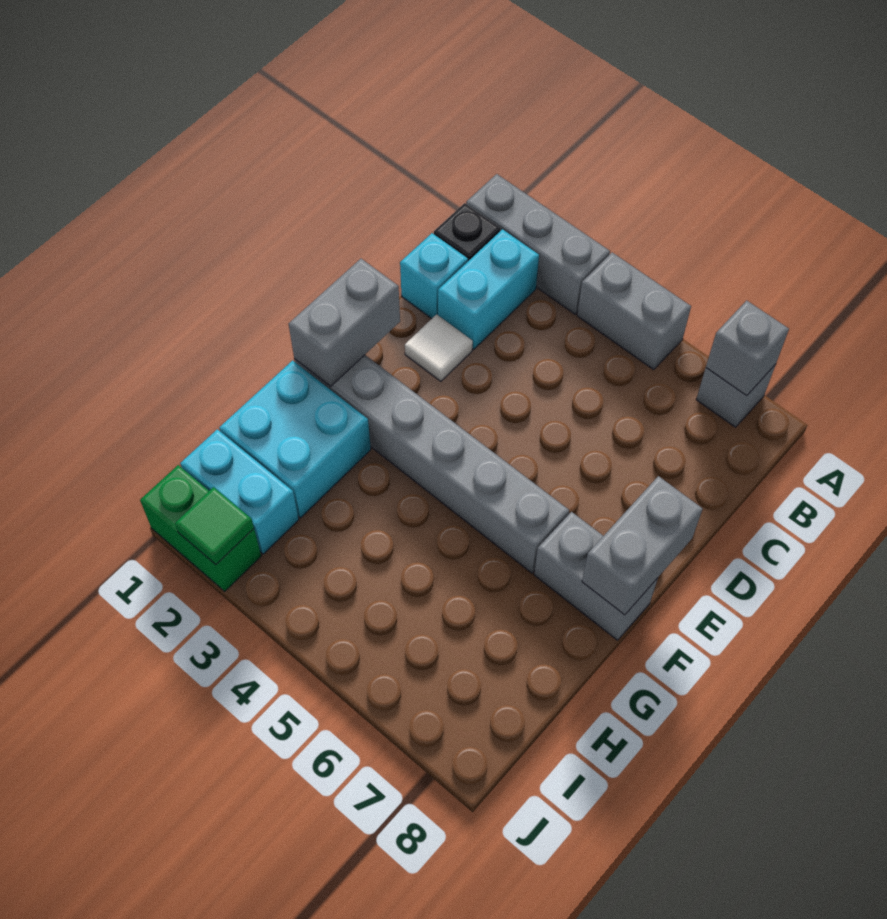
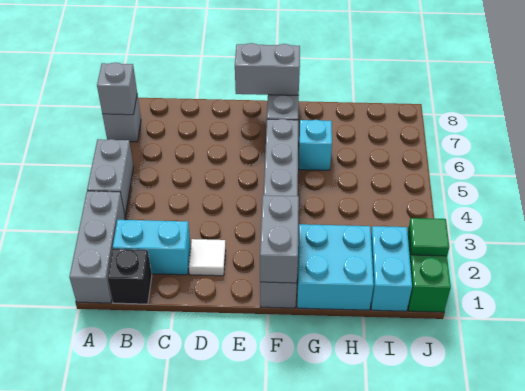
cyan brick C1 level 1 -> cyan brick G6 level 1
grey brick E1:F1 level 2 -> grey brick F1:F2 level 2

